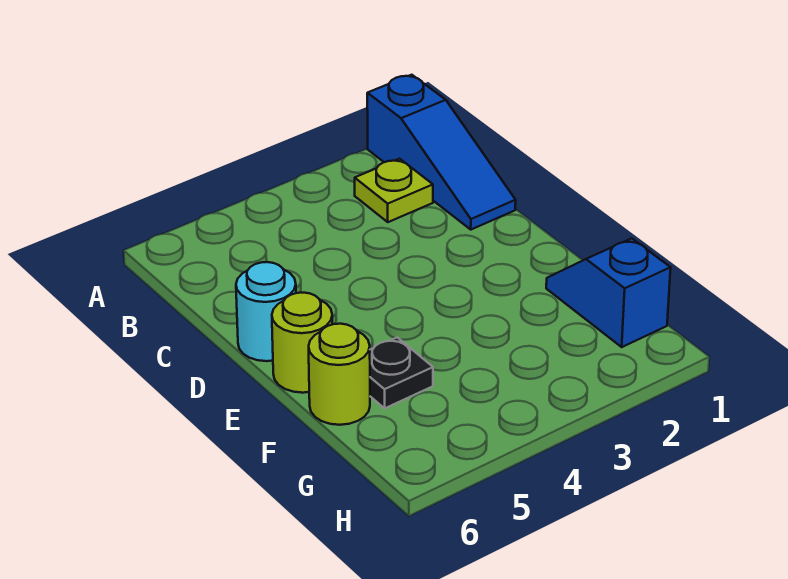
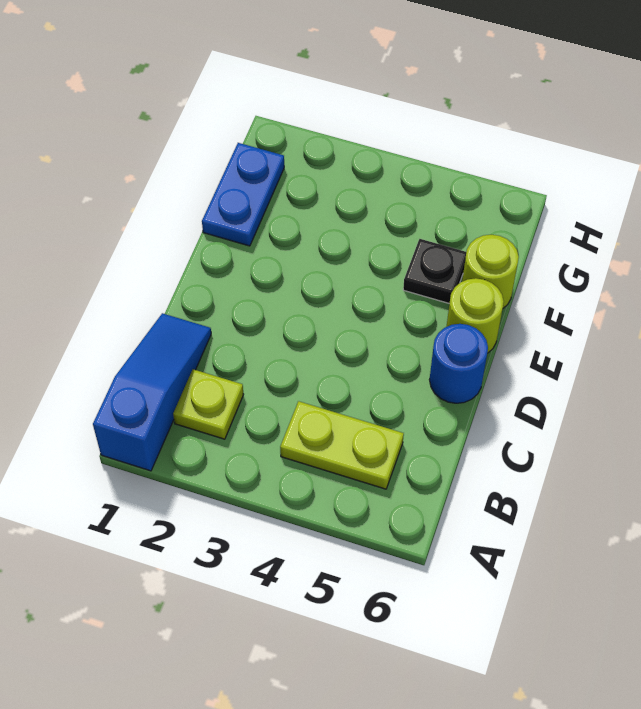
none -> lime plate B4:B5 level 1
cyan round brick D6 level 1 -> blue round brick D6 level 1
blue slope F1:G1 level 1 top G -> blue plate F1:G1 level 1

